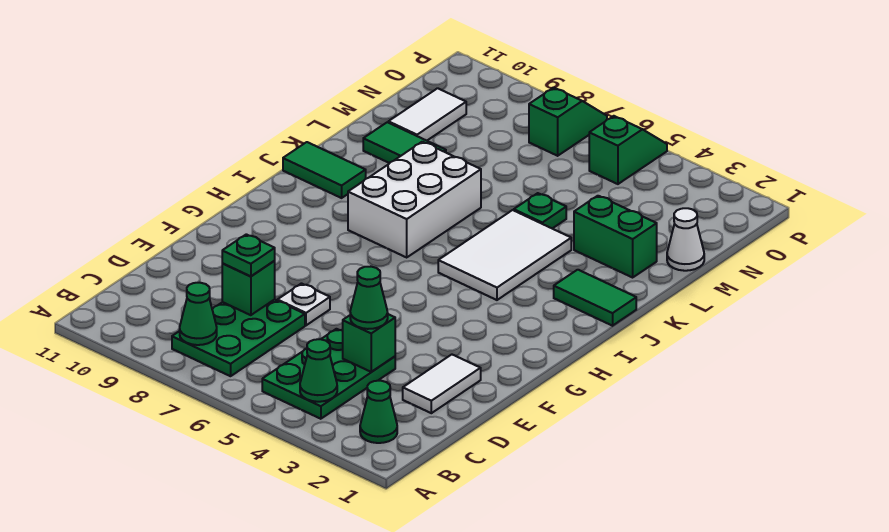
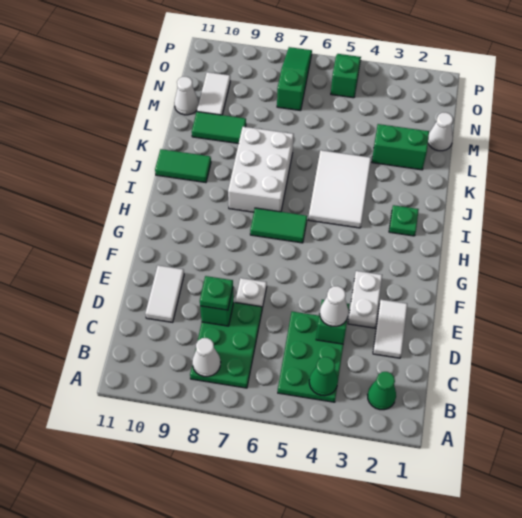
green cone B8 level 2 -> white cone B8 level 2
green cone D4 level 3 -> white cone D4 level 3
none -> white tile D10:E10 level 1
none -> white plate E3:F3 level 1
green tile J1:J2 level 1 -> green tile H6:H7 level 1
green plate L5 level 1 -> green plate I2 level 1
none -> white cone M11 level 1
green slope O7:P7 level 1 top O -> green slope N7:P7 level 1 top N

